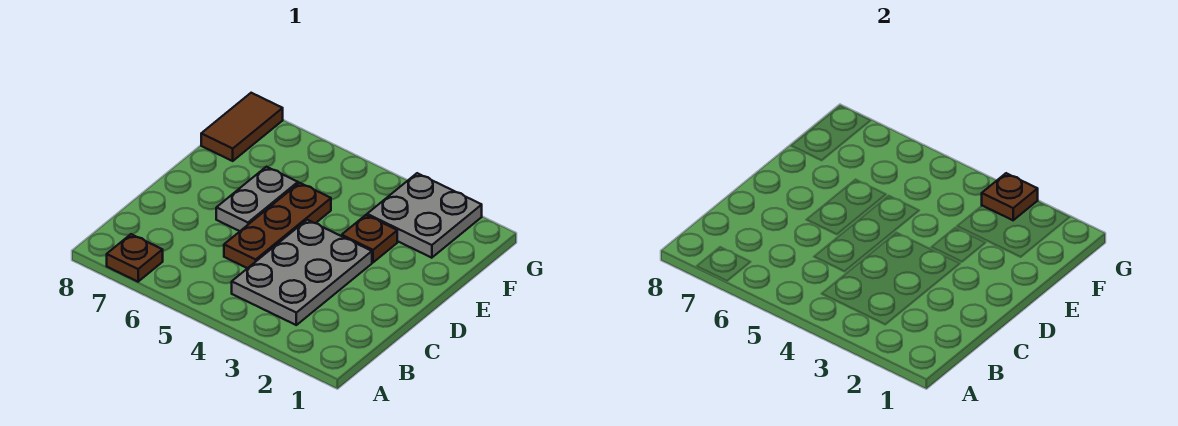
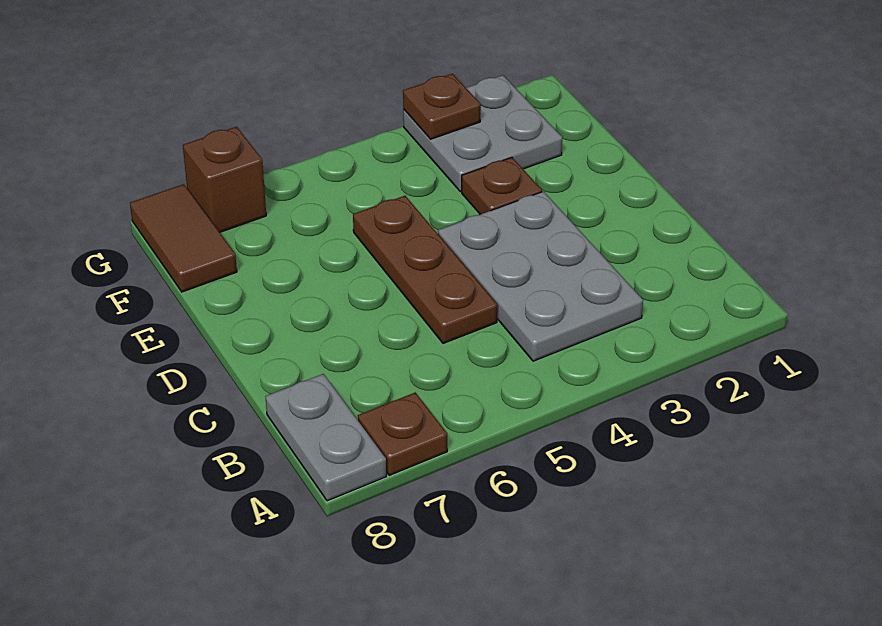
grey plate D6:E6 level 1 -> grey plate A8:B8 level 1
none -> brown brick G7 level 1

